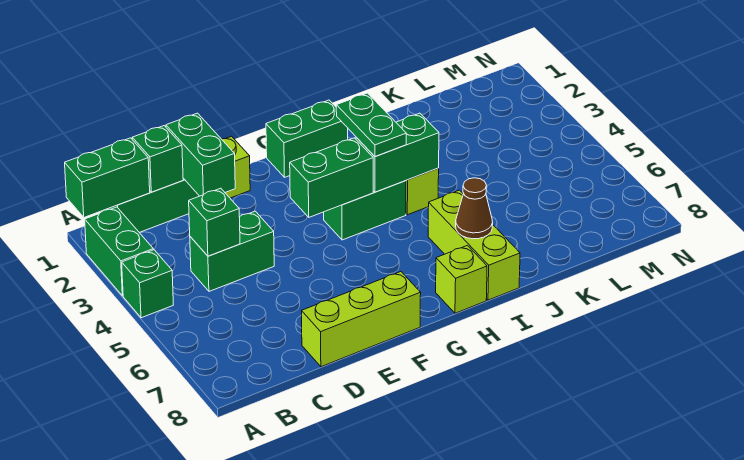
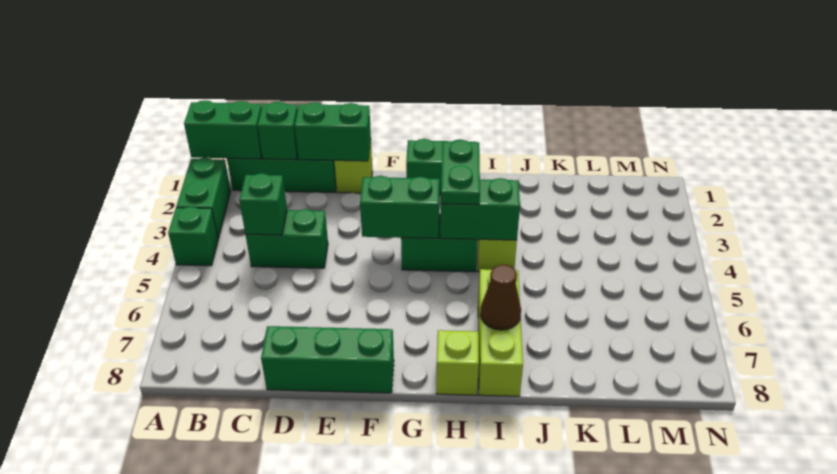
green brick D1:D2 level 2 -> green brick D1:E1 level 2
lime brick D8:F8 level 1 -> green brick D8:F8 level 1

